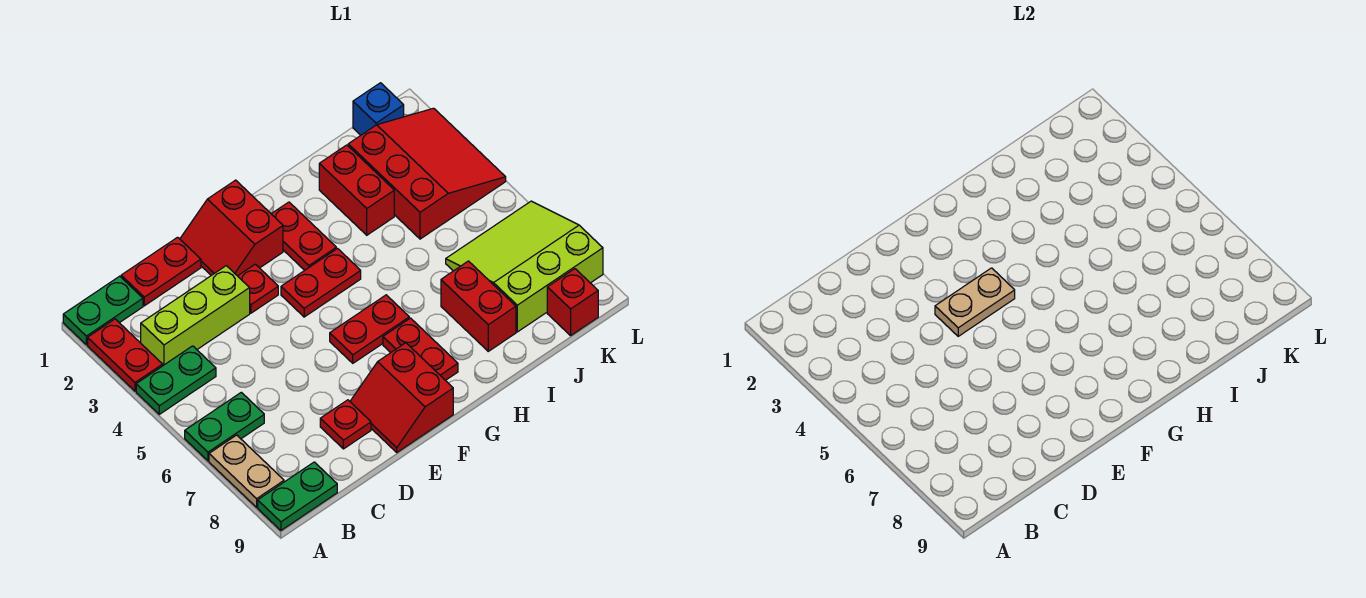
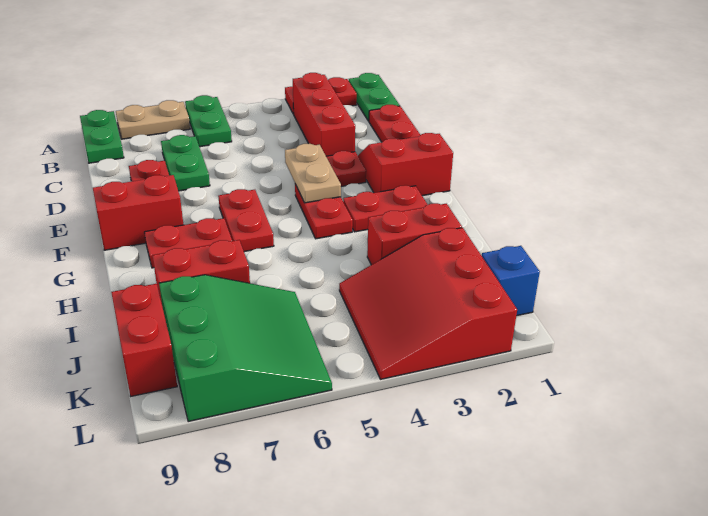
green plate A4:B4 level 1 -> green plate C7:D7 level 1
lime brick B3:D3 level 1 -> red brick B3:D3 level 1
red slope J2:L4 level 1 top J -> red slope J2:L4 level 1 top 2
lime slope J6:L8 level 1 top 8 -> green slope J6:L8 level 1 top 8
red brick K9 level 1 -> red brick J9:K9 level 1

